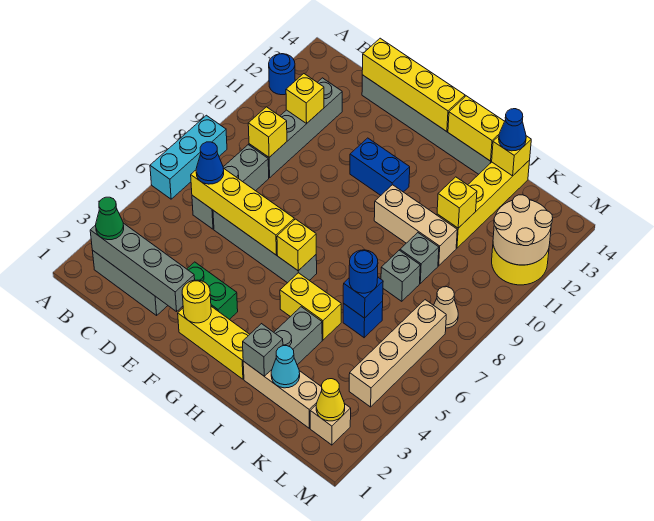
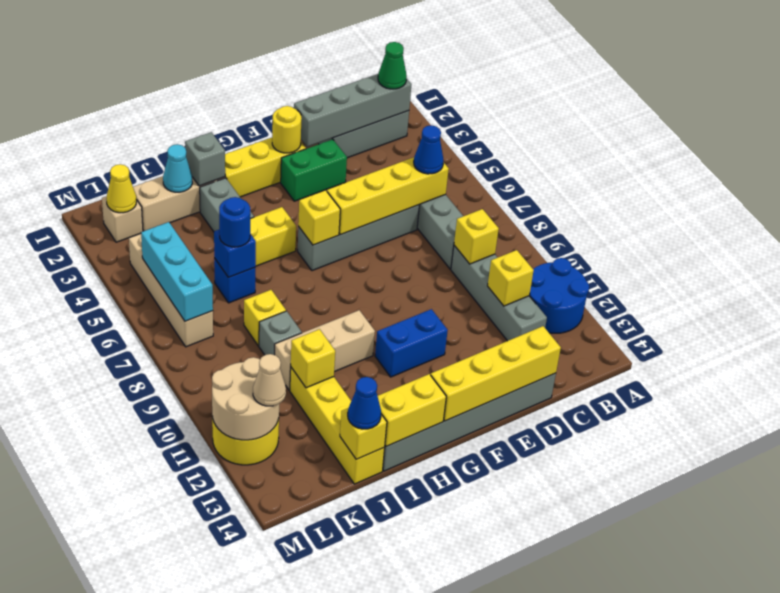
cyan brick A6:A8 level 1 -> cyan brick L5:L7 level 2
blue round brick A12 level 1 -> blue round brick A11:B12 level 1
grey brick J8 level 1 -> yellow brick J8 level 1
tan cone L8 level 1 -> tan cone L12 level 3

